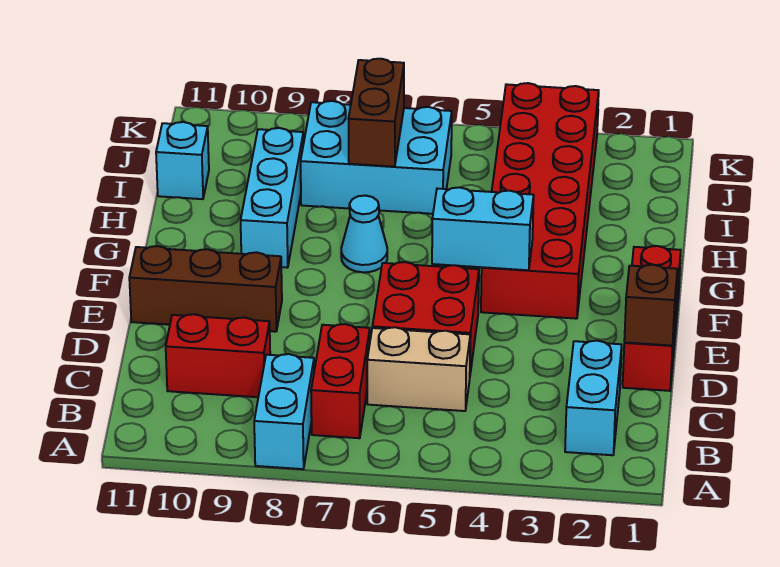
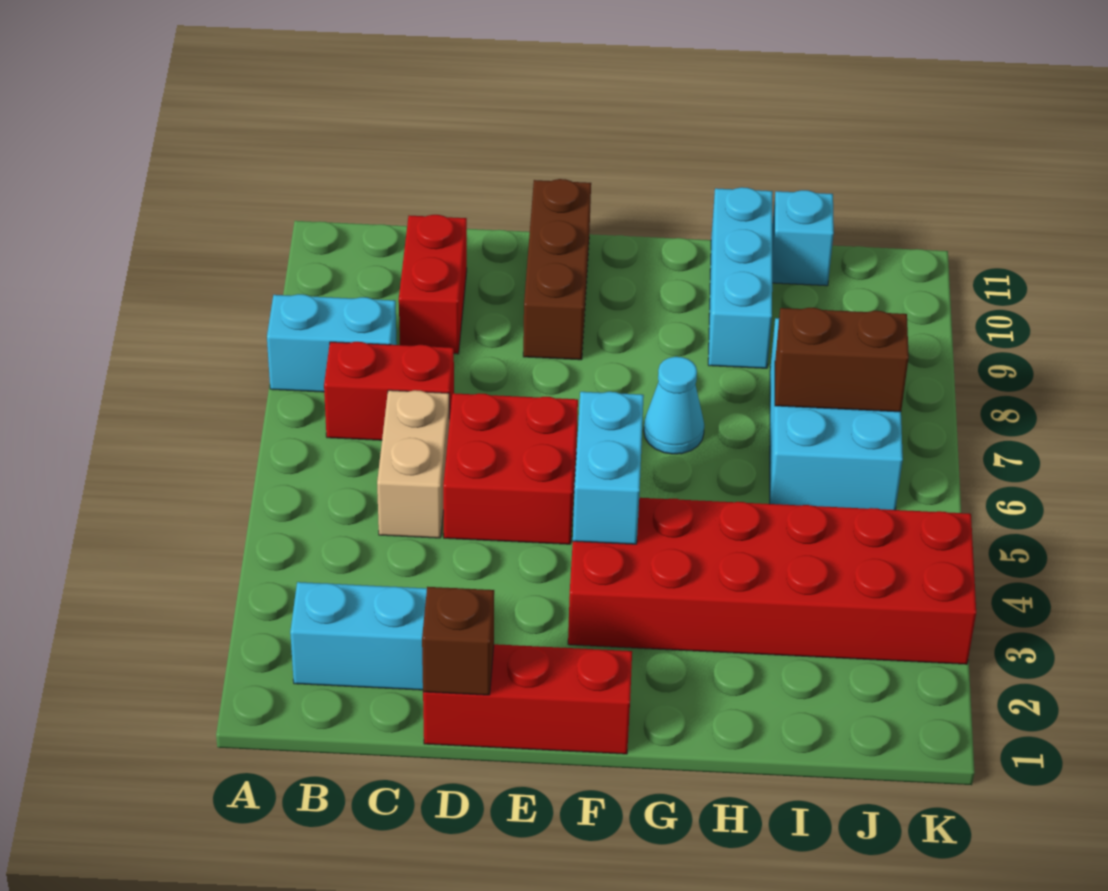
cyan brick G9:I9 level 1 -> cyan brick H9:H11 level 1

